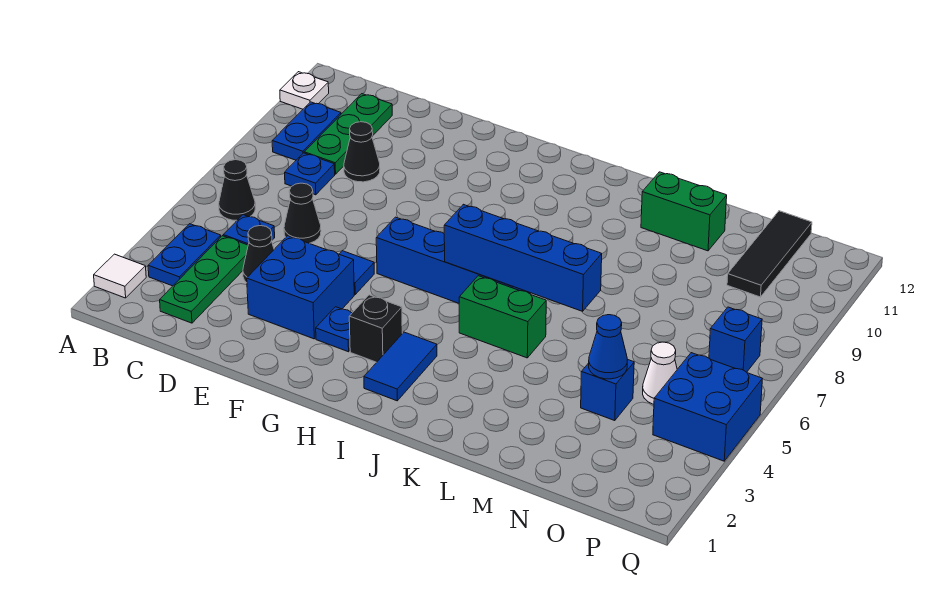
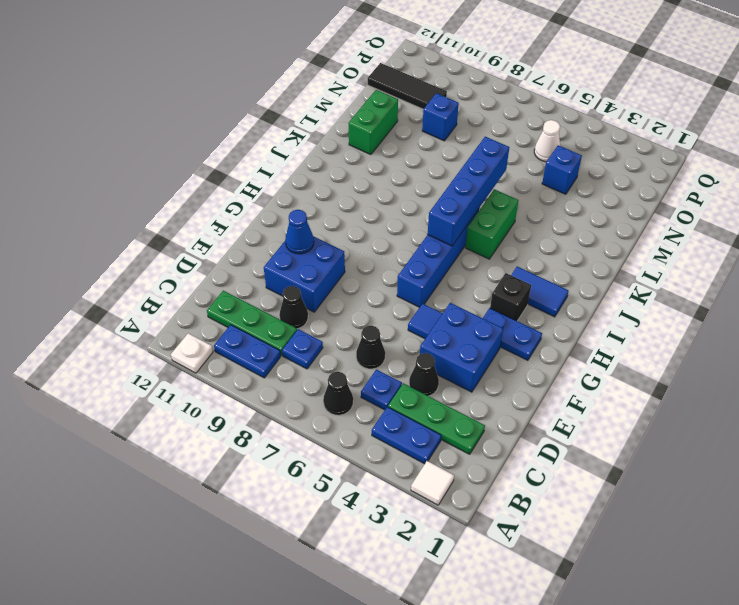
blue plate G3 level 1 -> blue plate G2:G3 level 1
blue cone N4 level 2 -> blue cone F10 level 2
blue brick P4:Q5 level 1 -> blue brick E9:F10 level 1
blue brick P7 level 1 -> blue brick N9 level 1

